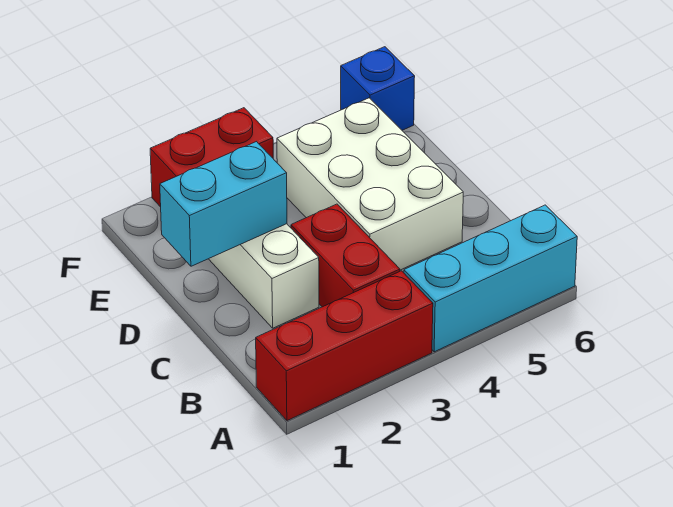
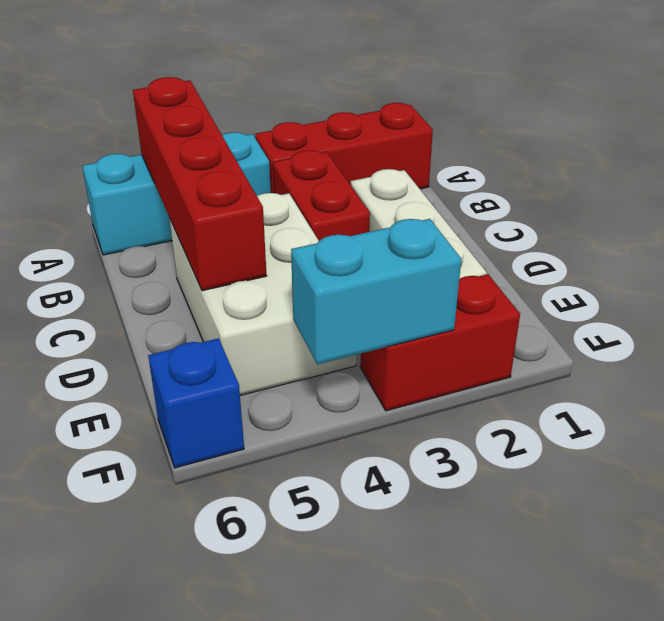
none -> red brick A5:D5 level 2
cyan brick D1:D2 level 2 -> cyan brick F3:F4 level 2

